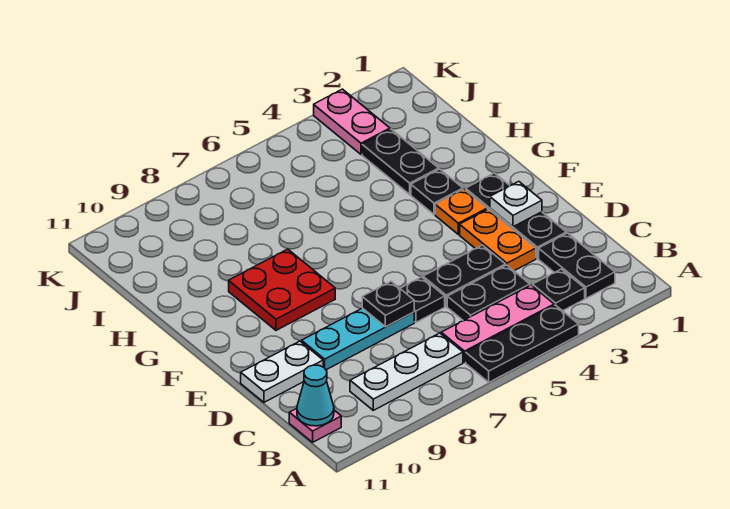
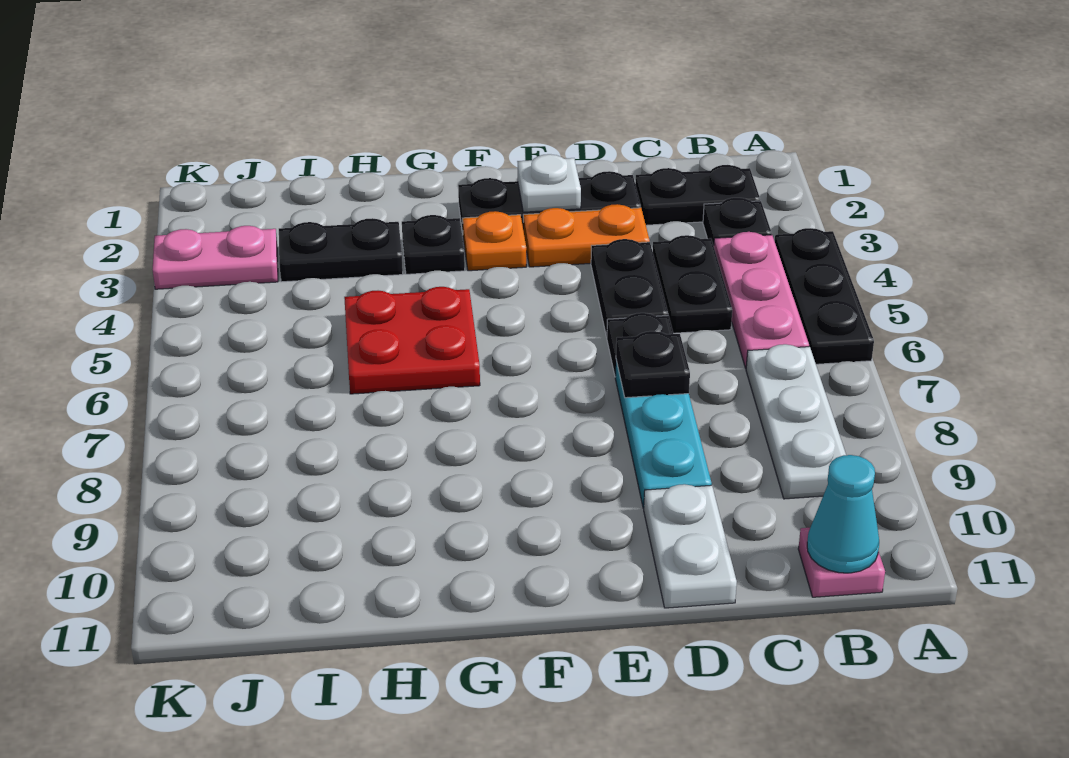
red plate F8:G9 level 1 -> red plate G5:H6 level 1

